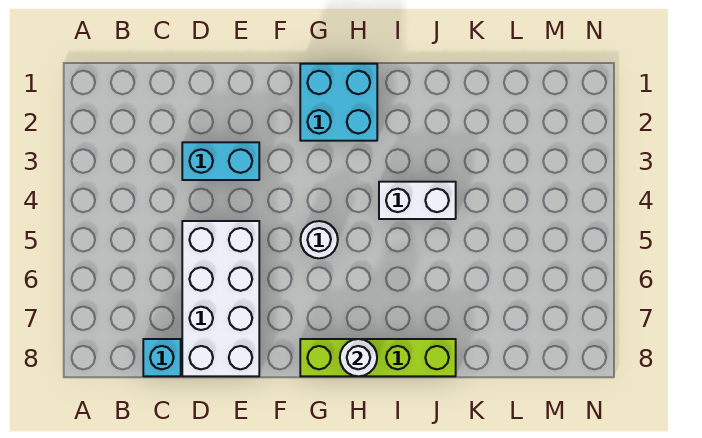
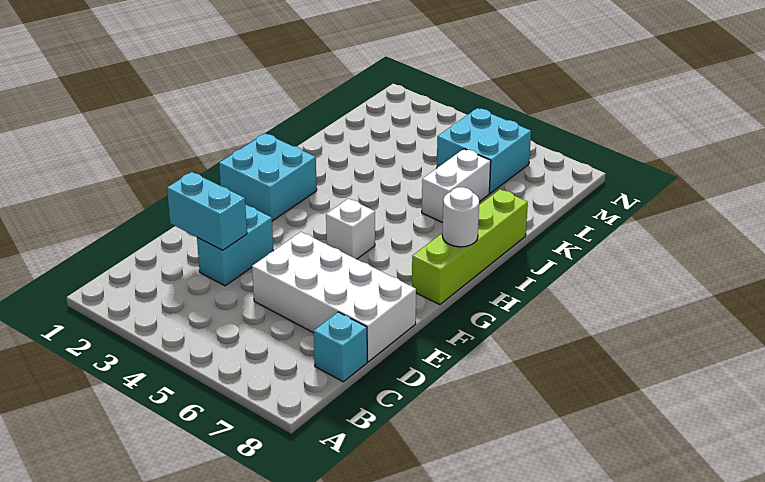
none -> cyan brick D2:D3 level 2
white round brick G5 level 1 -> white brick G5 level 1
white brick I4:J4 level 1 -> white brick J6:K6 level 1
none -> cyan brick L5:M6 level 1

